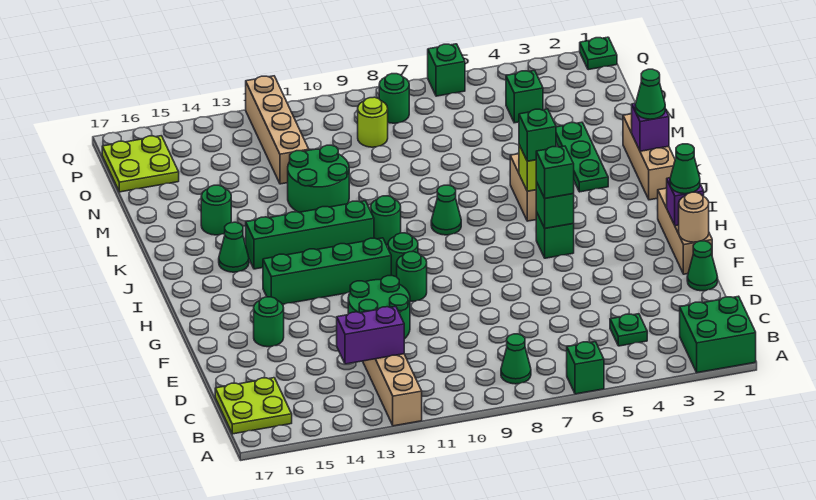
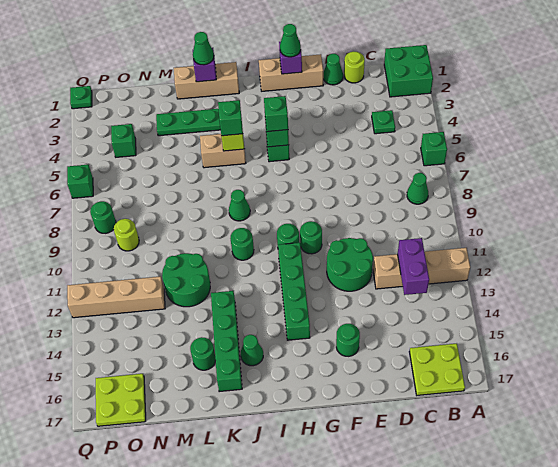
none -> lime round brick D1 level 1
tan round brick F1 level 2 -> none
green brick J11:J14 level 1 -> green brick K13:K16 level 1

